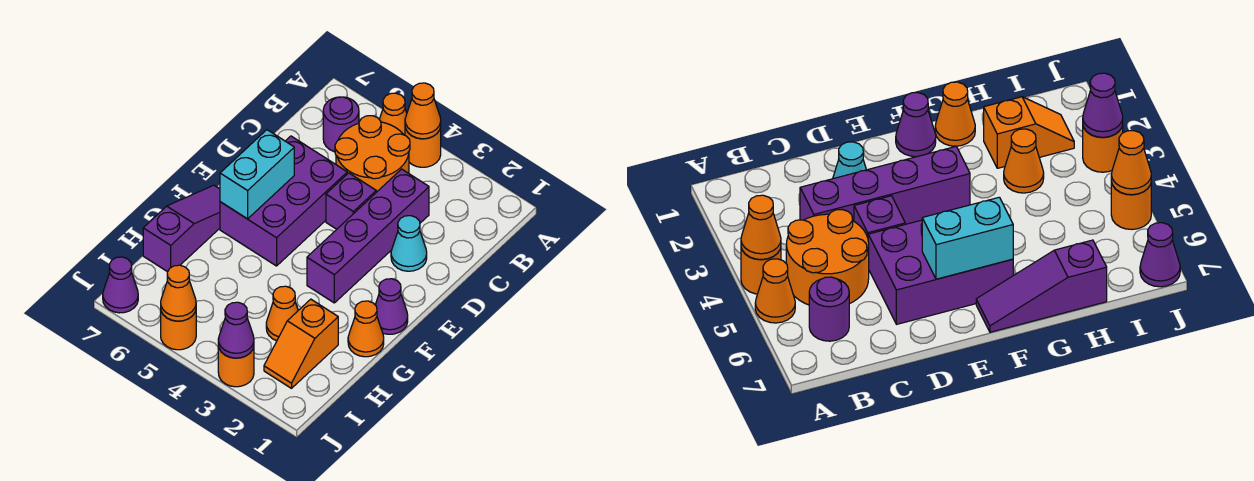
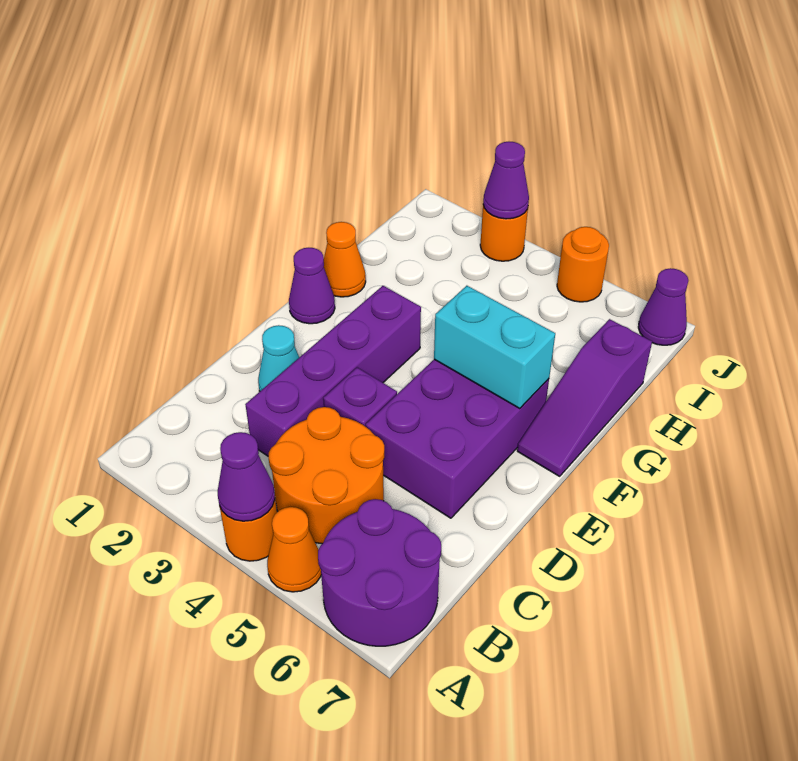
orange cone A4 level 2 -> purple cone A4 level 2
purple round brick B6 level 1 -> purple round brick A6:B7 level 1
cyan brick E6:F6 level 2 -> cyan brick F5:F6 level 2
orange slope H2:I2 level 1 top H -> none
orange cone H3 level 1 -> none
orange cone J5 level 2 -> none

